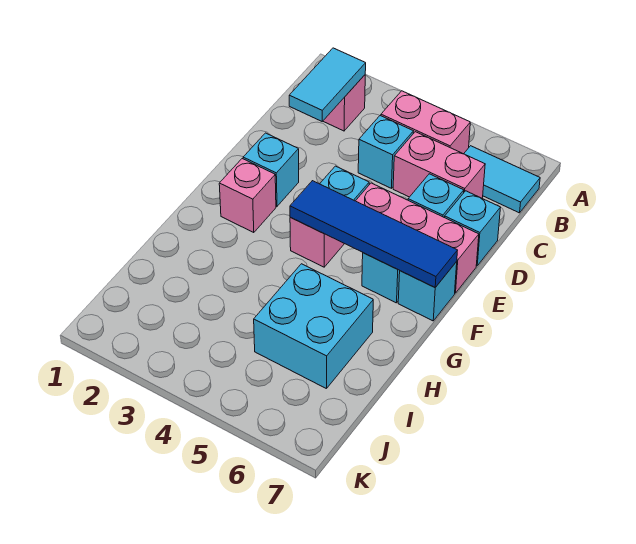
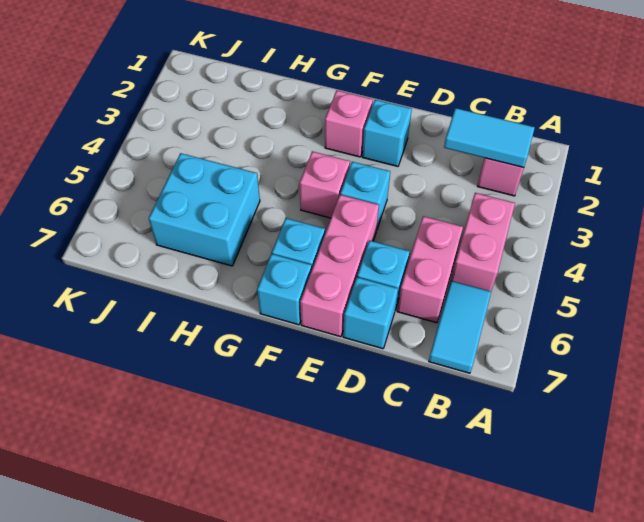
cyan brick C4 level 1 -> none
blue tile F4:F7 level 2 -> none

